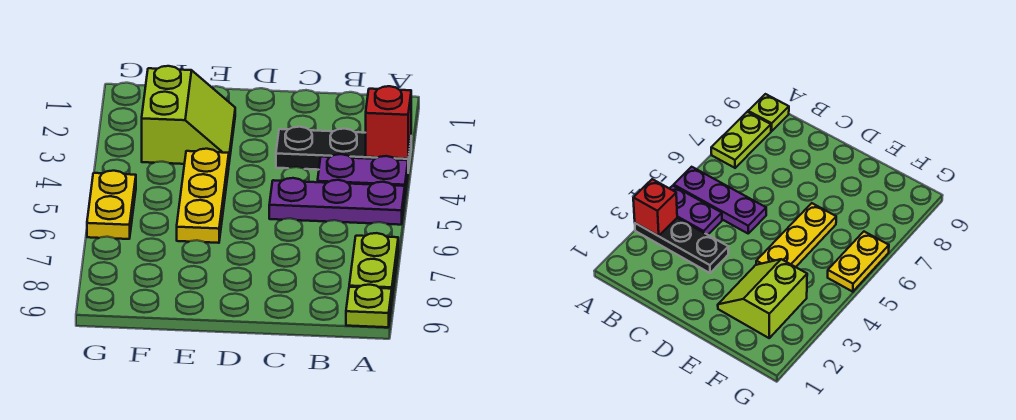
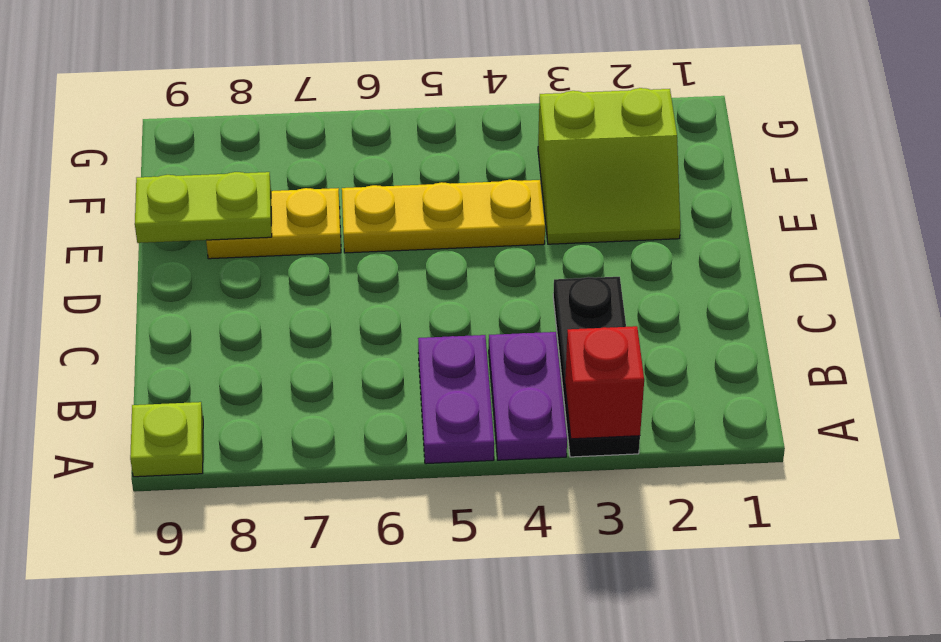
purple plate A5:C5 level 1 -> purple plate A5:B5 level 1
lime plate A7:A8 level 1 -> lime plate E8:E9 level 2
yellow plate G5:G6 level 1 -> yellow plate E7:E8 level 1

